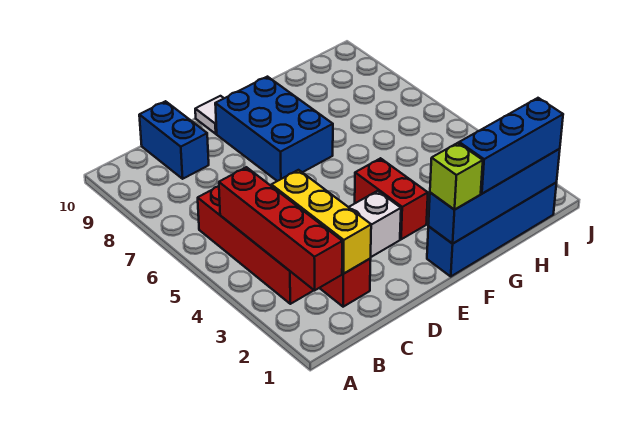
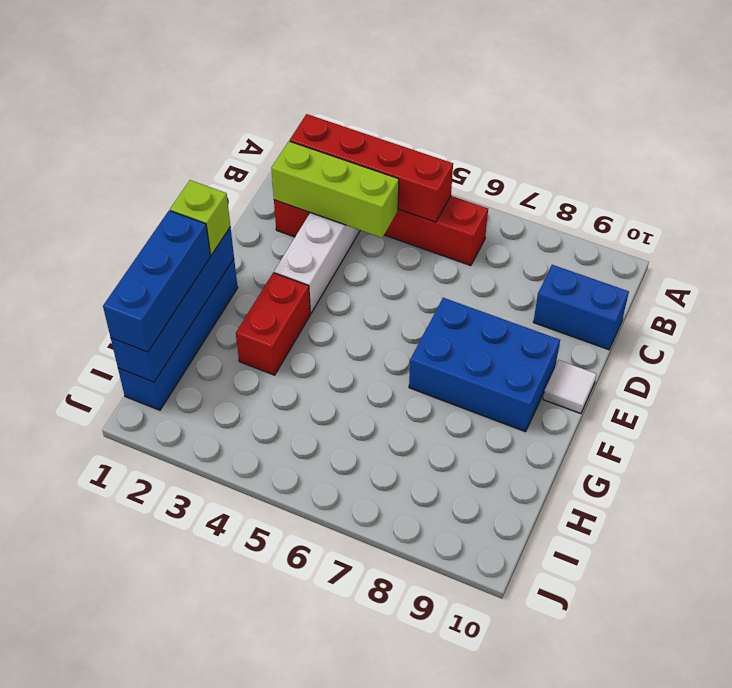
yellow brick C2:C4 level 2 -> lime brick C2:C4 level 2
red brick F3:F4 level 1 -> red brick F3:G3 level 1

